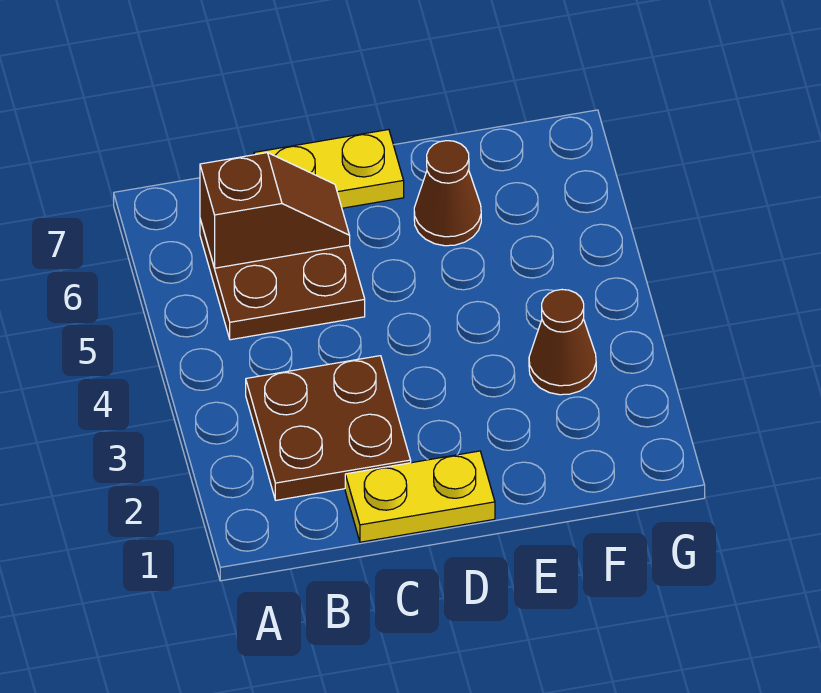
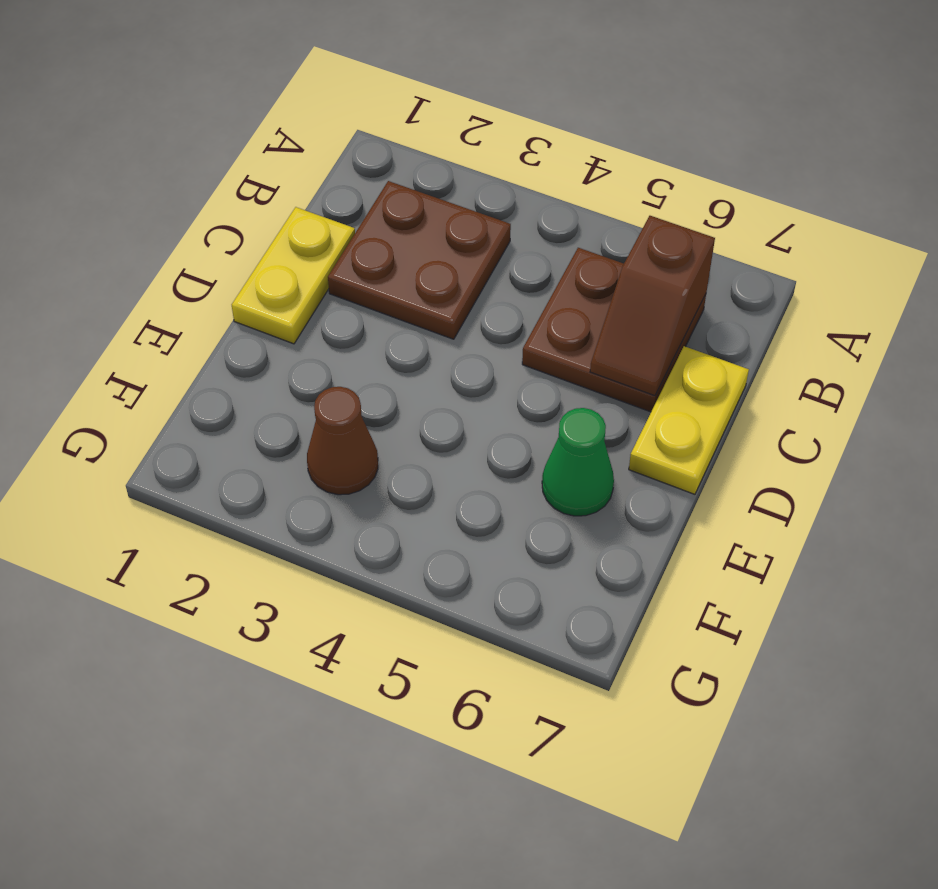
brown cone E6 level 1 -> green cone E6 level 1

